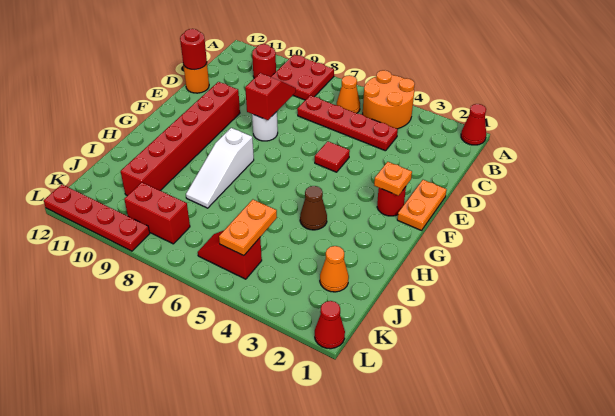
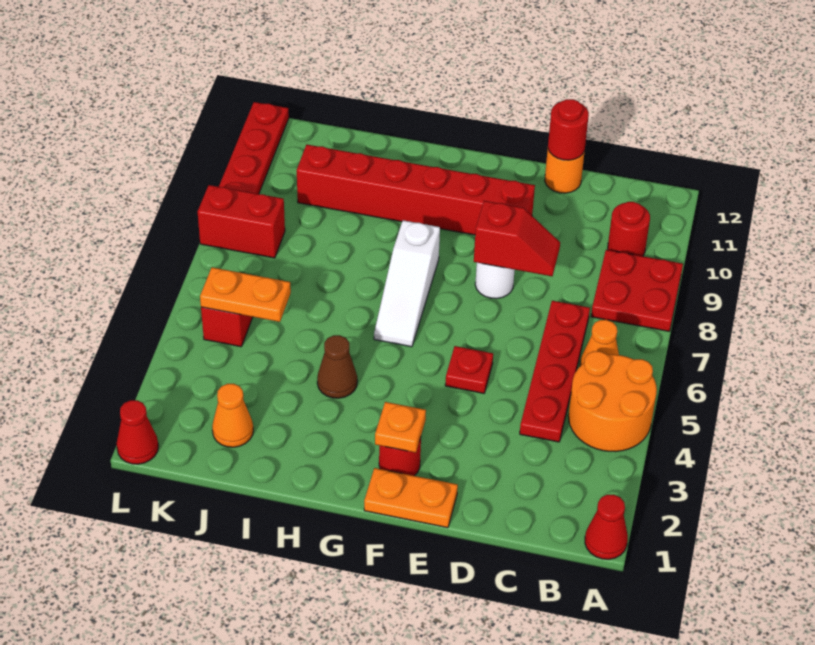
red tile E5 level 1 -> red plate E5 level 1
white slope G8:I8 level 1 top G -> white slope G6:G8 level 1 top 8
red brick K8:K9 level 1 -> red brick K8:L8 level 1

